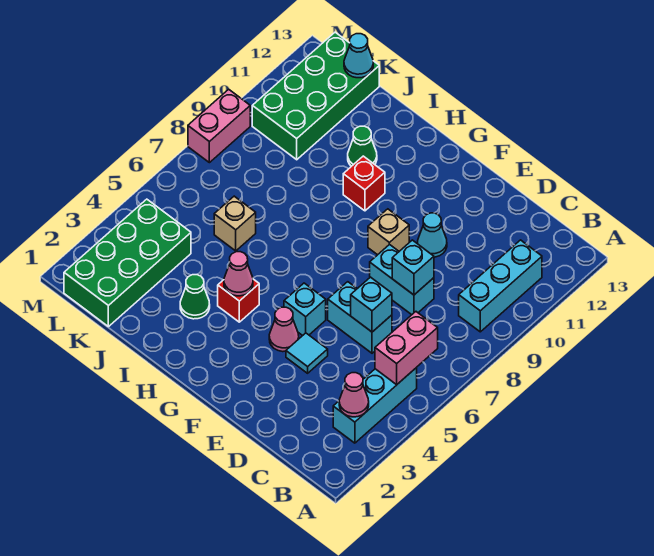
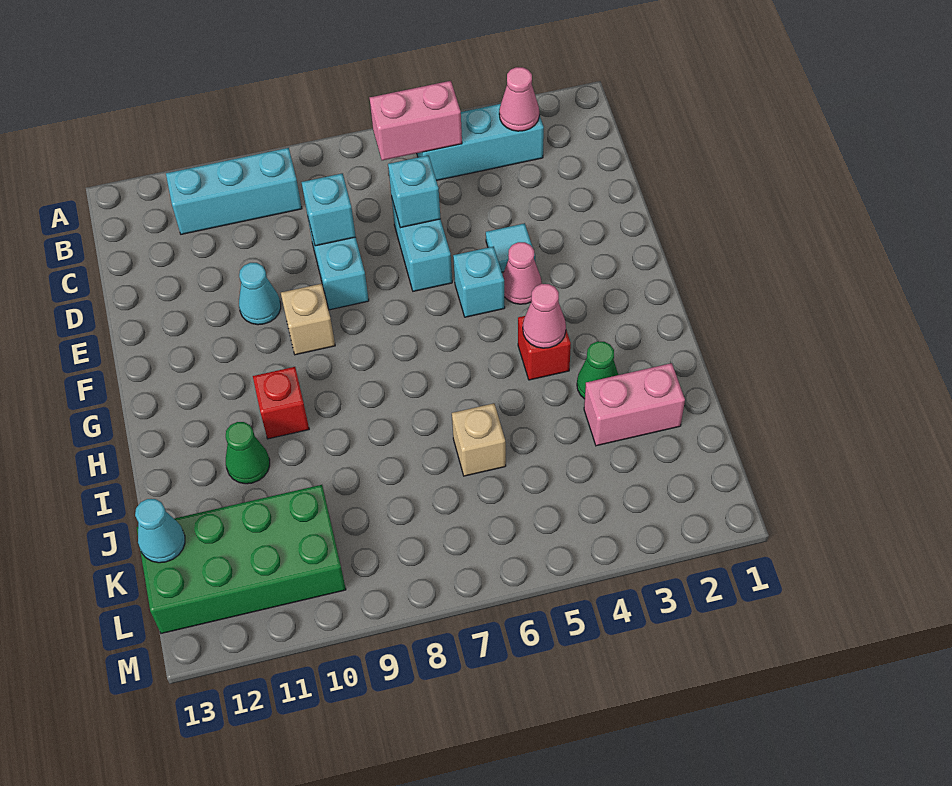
green brick K1:L4 level 1 -> none
pink brick M8:M9 level 1 -> pink brick J2:J3 level 1

